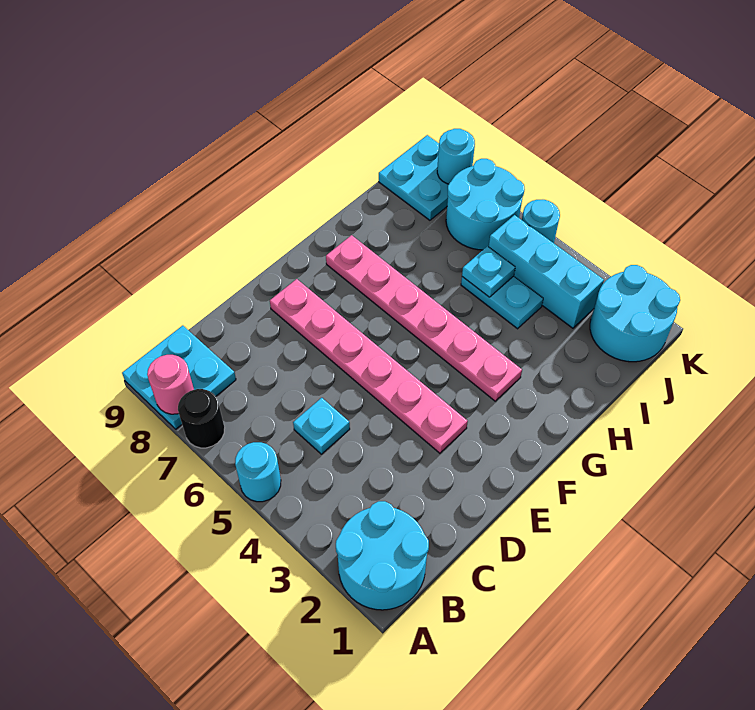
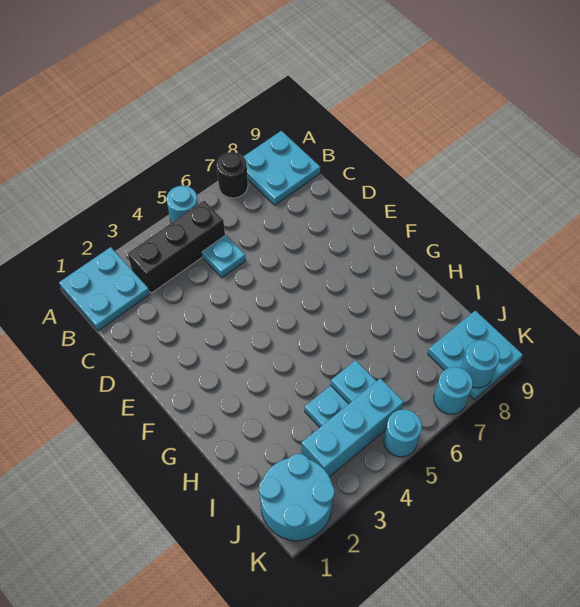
cyan round brick A1:B2 level 1 -> cyan plate A1:B2 level 1
pink round brick A8 level 2 -> none
none -> black brick B3:B5 level 1
pink plate E3:E8 level 1 -> none
pink plate G3:G8 level 1 -> none
cyan round brick J6:K7 level 1 -> cyan round brick K7 level 1

